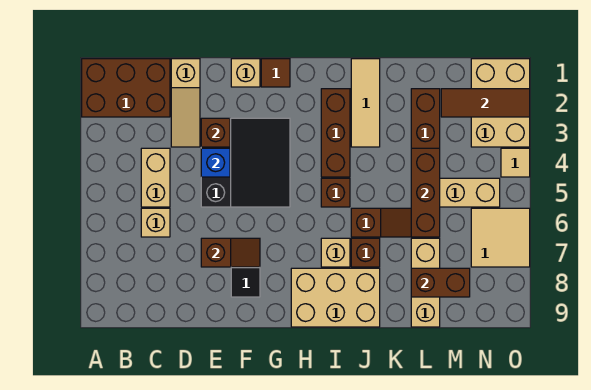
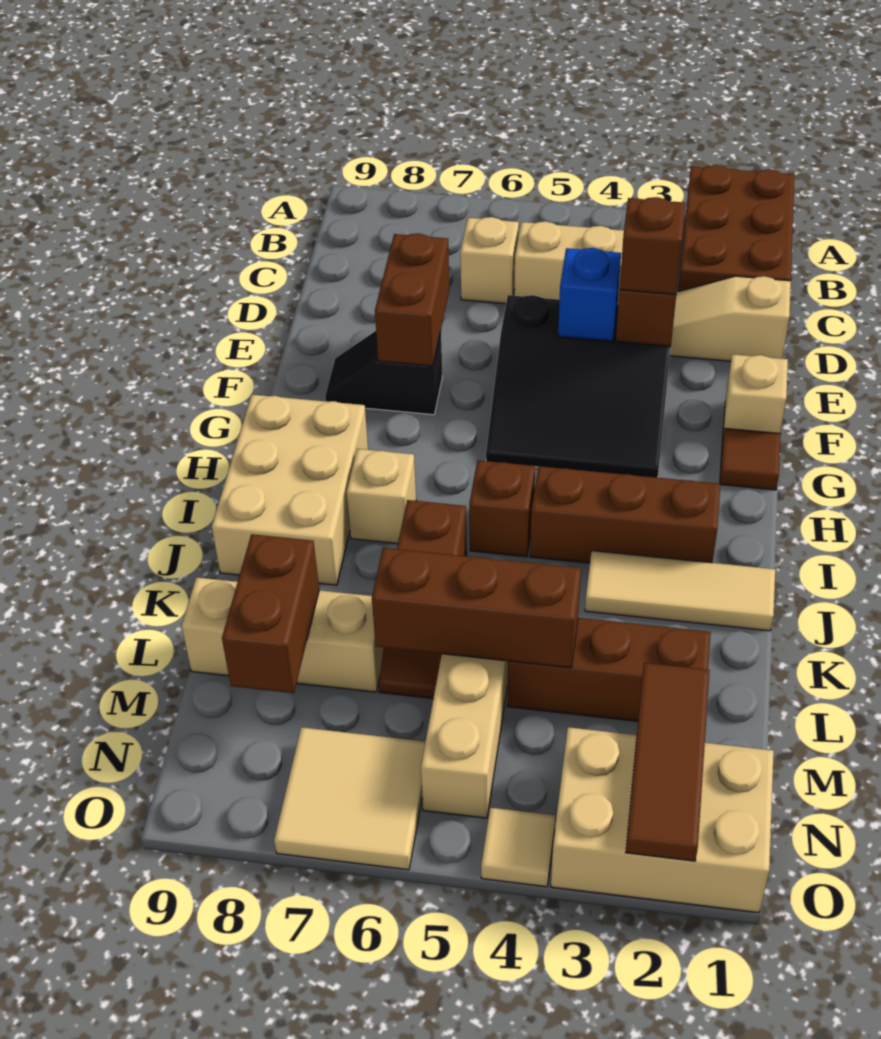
brown slope E7:F7 level 2 top E -> brown brick E7:F7 level 2
brown brick J7 level 1 -> brown brick E3 level 3

